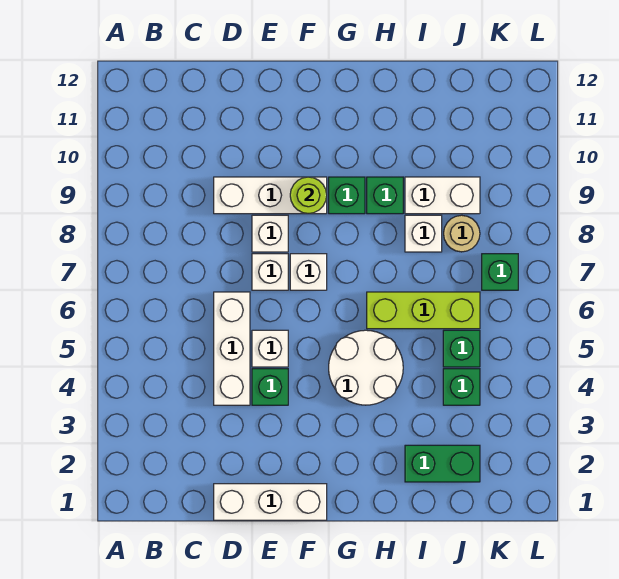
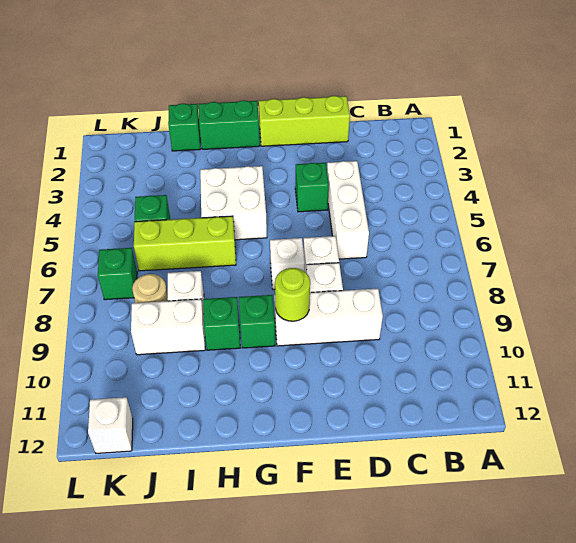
white brick D1:F1 level 1 -> lime brick D1:F1 level 1
white brick E5 level 1 -> white brick K12 level 1
white round brick G4:H5 level 1 -> white brick G4:H5 level 1
green brick I2:J2 level 1 -> green brick G1:H1 level 1
green brick J4 level 1 -> green brick I1 level 1

